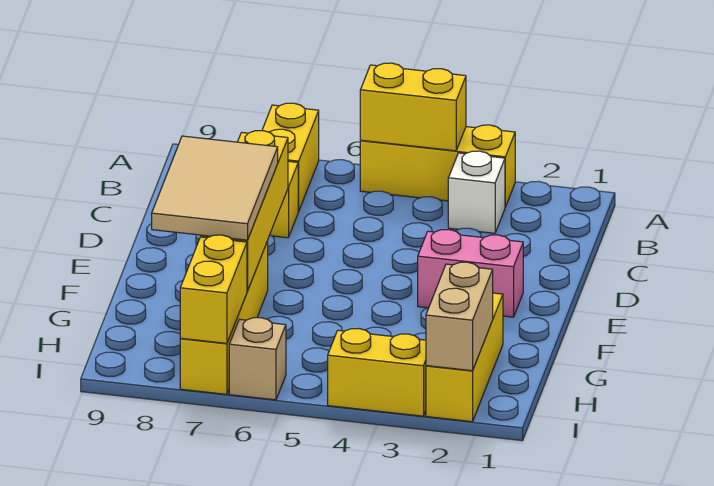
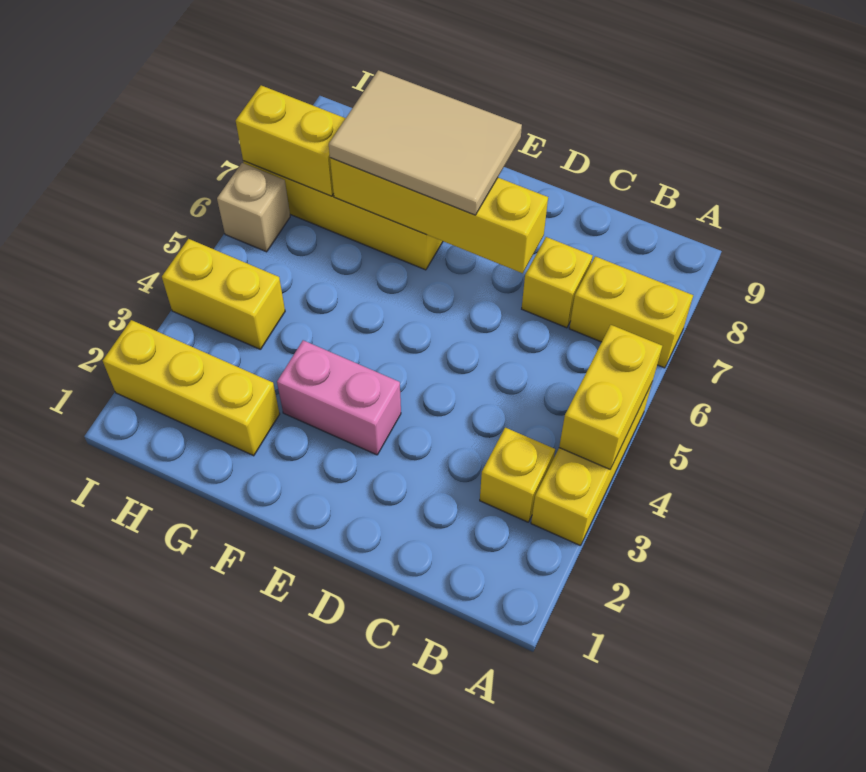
white brick B3 level 1 -> yellow brick B3 level 1
pink brick E2:E3 level 1 -> pink brick E3:F3 level 1
tan brick H2:I2 level 2 -> none
yellow brick I3:I4 level 1 -> yellow brick H4:I4 level 1

